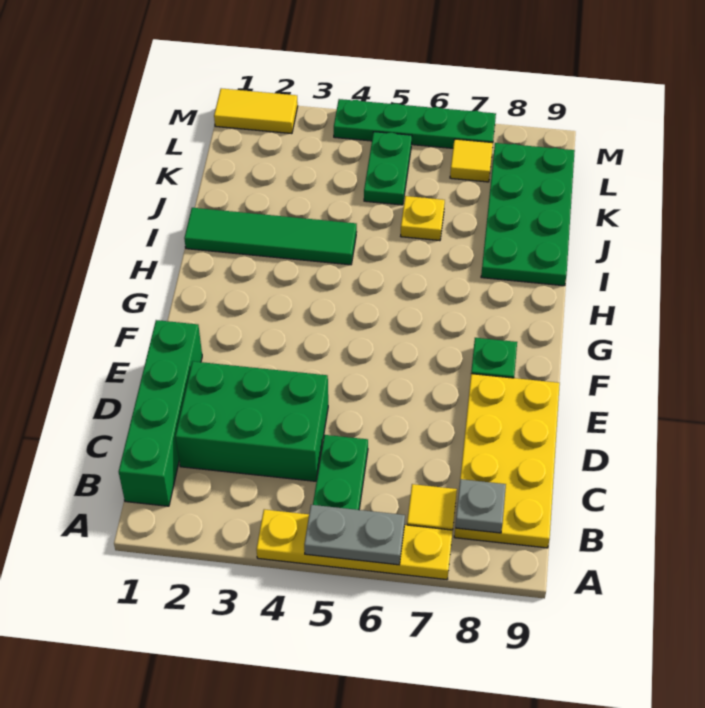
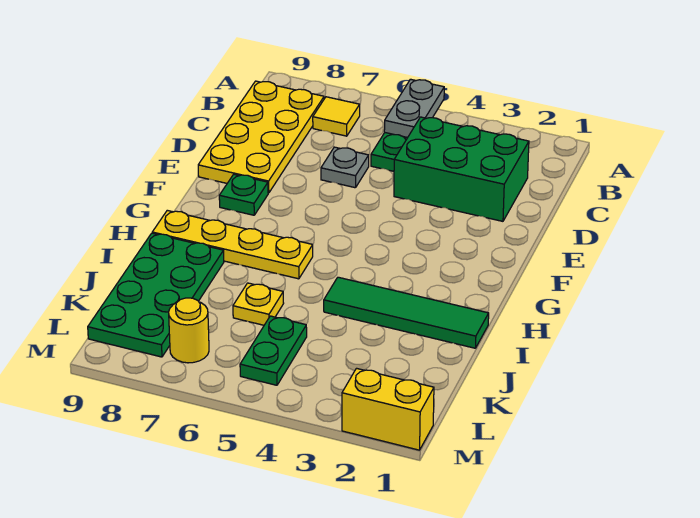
yellow plate A4:A7 level 1 -> yellow plate H6:H9 level 1
grey plate A5:A6 level 2 -> grey plate A5:B5 level 2
green brick B1:E1 level 1 -> none
grey plate B8 level 2 -> grey plate D6 level 1
yellow tile L7 level 1 -> yellow round brick L7 level 1
yellow tile M1:M2 level 1 -> yellow brick M1:M2 level 1
green plate M4:M7 level 1 -> none

